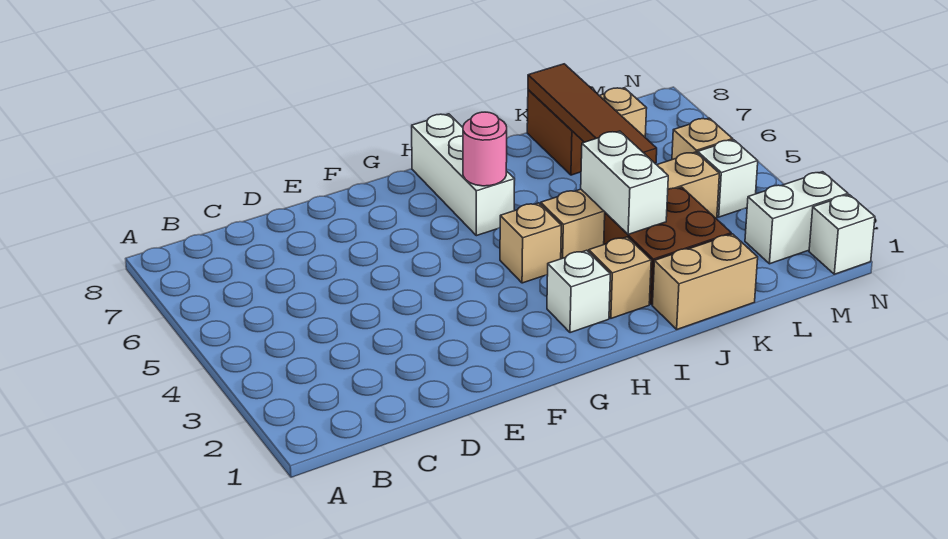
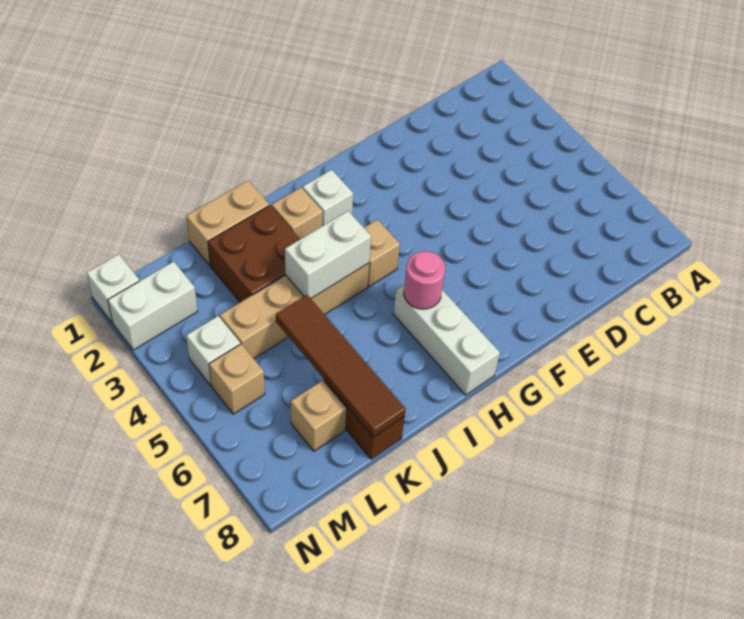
white brick J3:J4 level 2 -> white brick I4:J4 level 2

